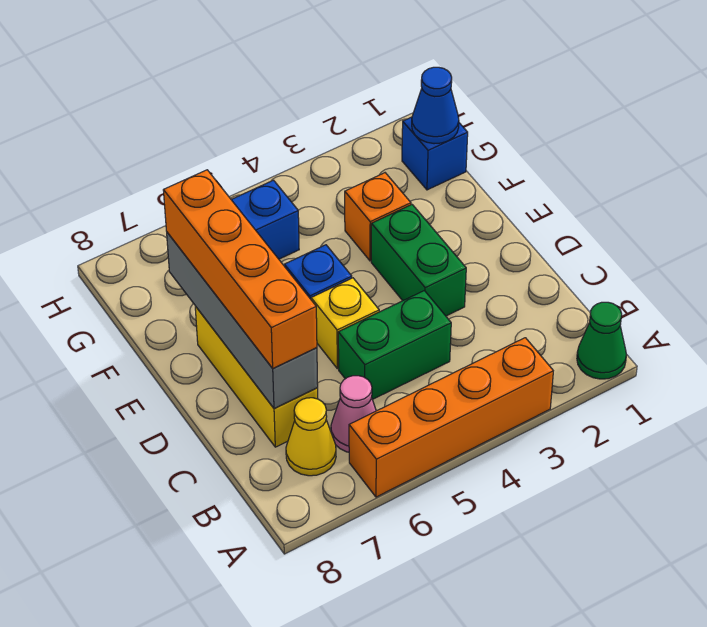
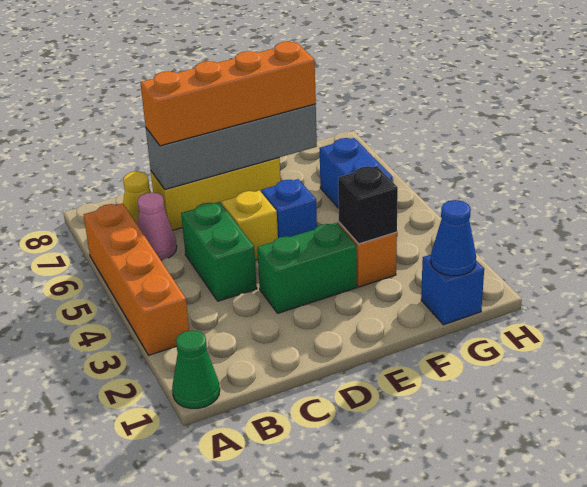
none -> black brick F3 level 2

